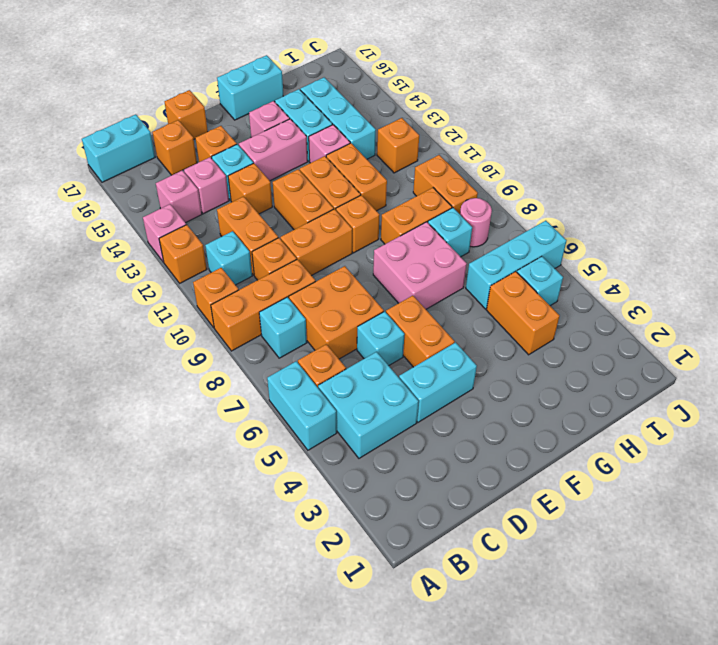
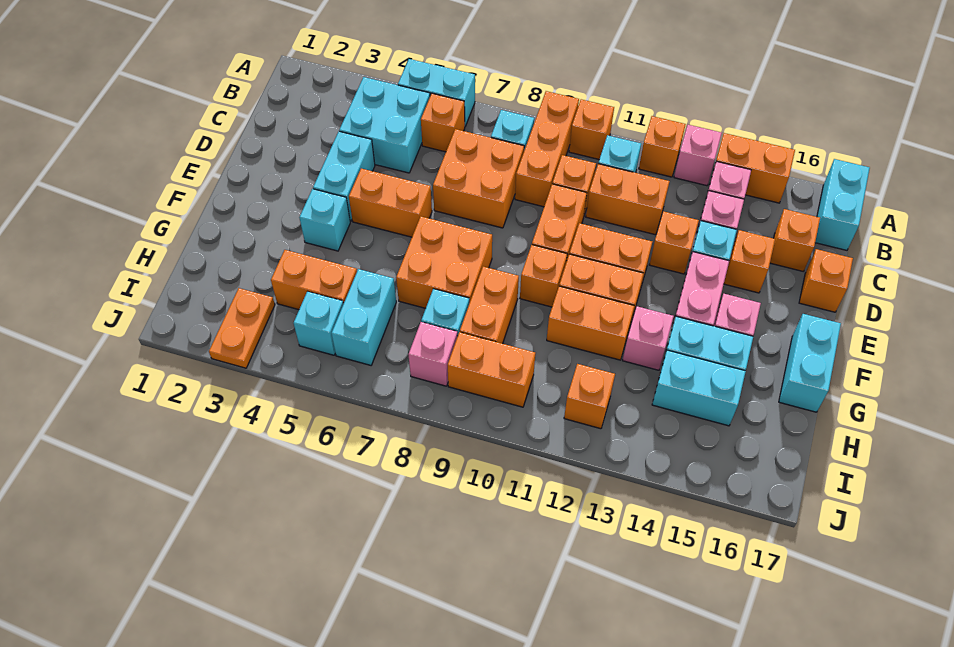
none -> orange brick A14:A15 level 1
cyan brick D6 level 1 -> cyan brick F4 level 1
pink brick F7:G8 level 1 -> orange brick F7:G8 level 1
cyan brick H6:J6 level 1 -> cyan brick H6:I6 level 1
cyan brick H13:H15 level 1 -> cyan brick H14:H15 level 1
none -> orange plate I3:J3 level 1
pink round brick I8 level 1 -> pink brick I8 level 1

